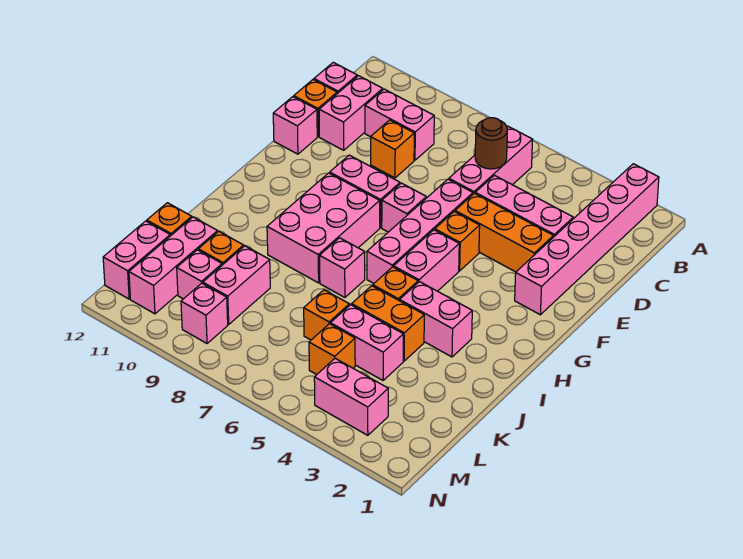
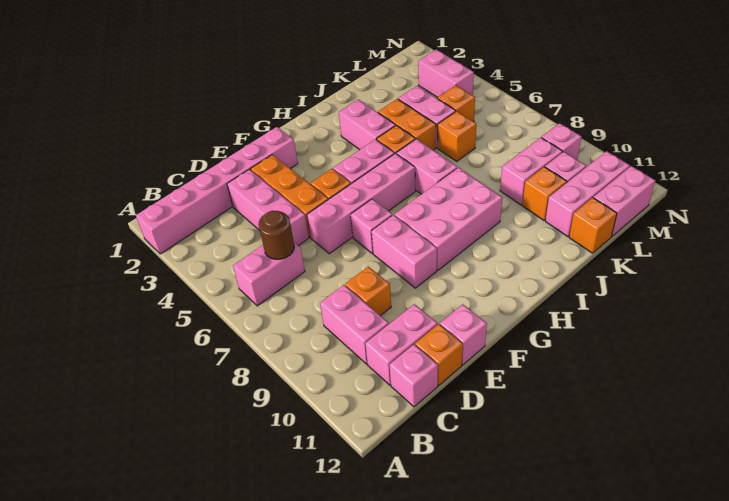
pink brick B6:D6 level 1 -> pink brick B6:C6 level 1
pink brick I7 level 1 -> pink brick I6:I7 level 1

